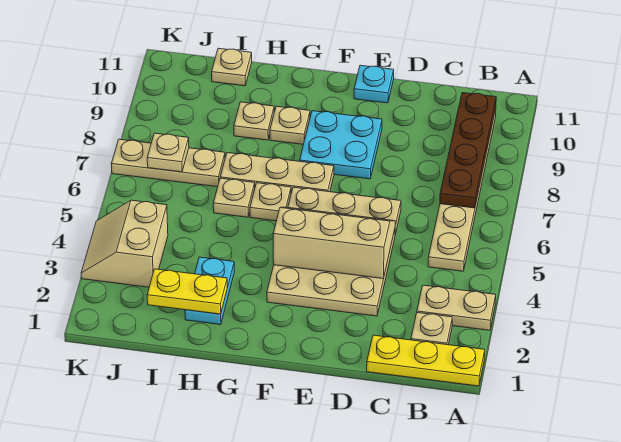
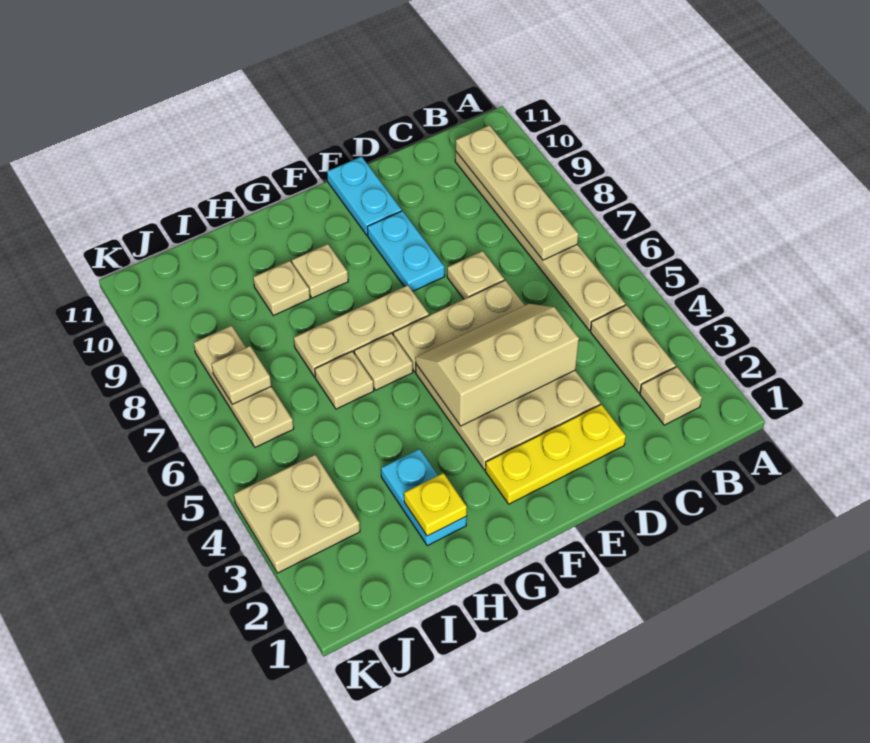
yellow plate A1:C1 level 1 -> yellow plate D2:F2 level 1
tan plate A3:B3 level 1 -> tan plate B3:B4 level 1
brown plate B7:B10 level 2 -> tan plate B7:B10 level 2
cyan plate E8:F9 level 1 -> cyan plate E8:E9 level 1
cyan plate E11 level 1 -> cyan plate E10:E11 level 1
yellow plate H2:I2 level 2 -> yellow plate H2 level 2
tan plate I7:K7 level 1 -> tan plate J6:J8 level 1
tan plate I11 level 1 -> tan plate D7 level 1
tan slope J3:K4 level 1 top J -> tan plate J3:K4 level 1

